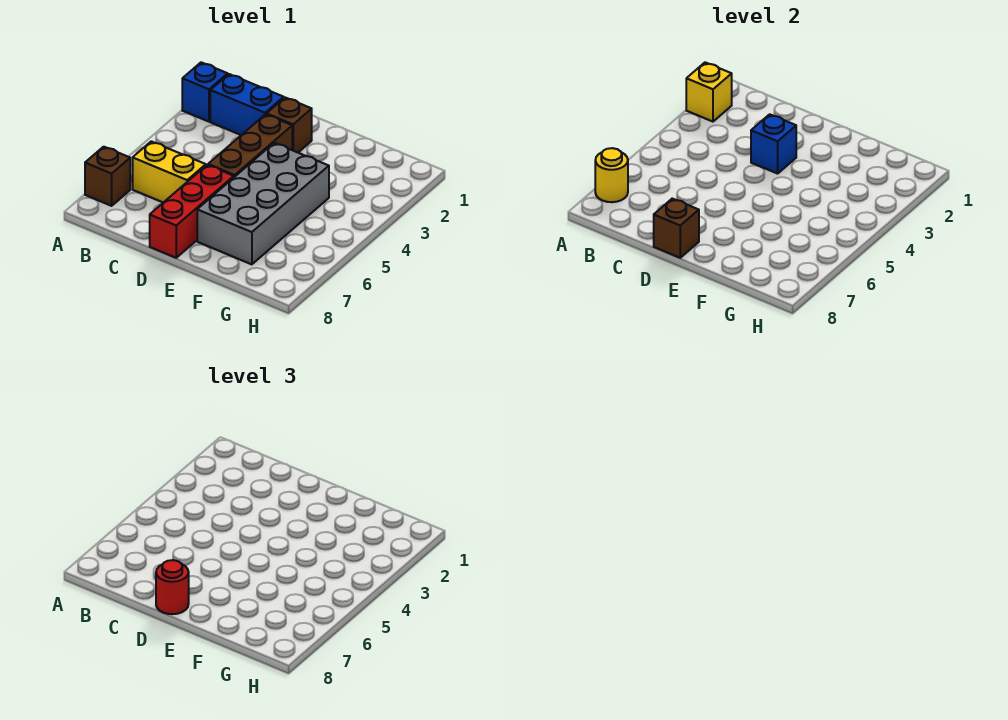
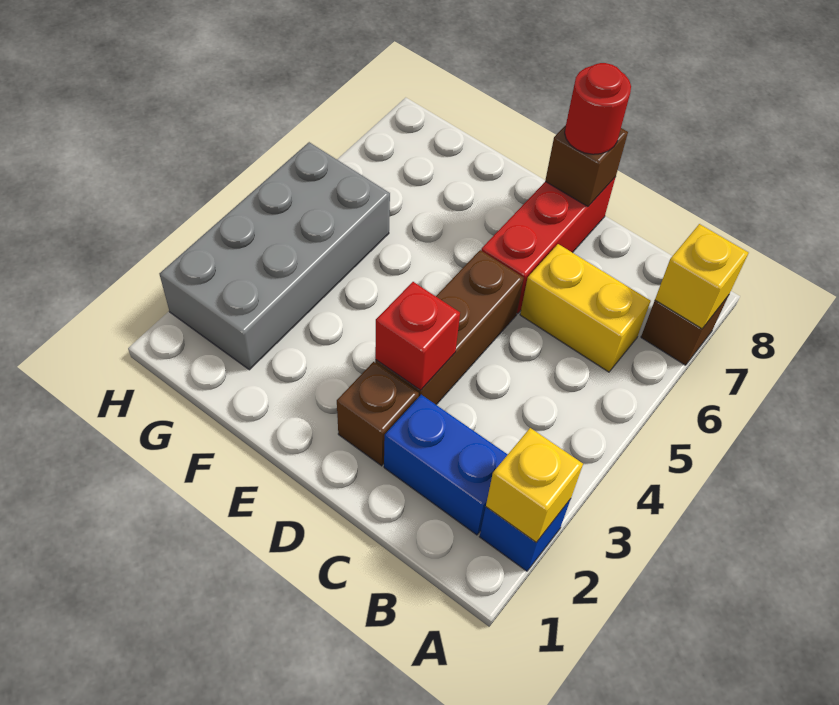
yellow round brick A7 level 2 -> yellow brick A7 level 2
blue brick D3 level 2 -> red brick D3 level 2
grey brick E4:F7 level 1 -> grey brick G2:H5 level 1

